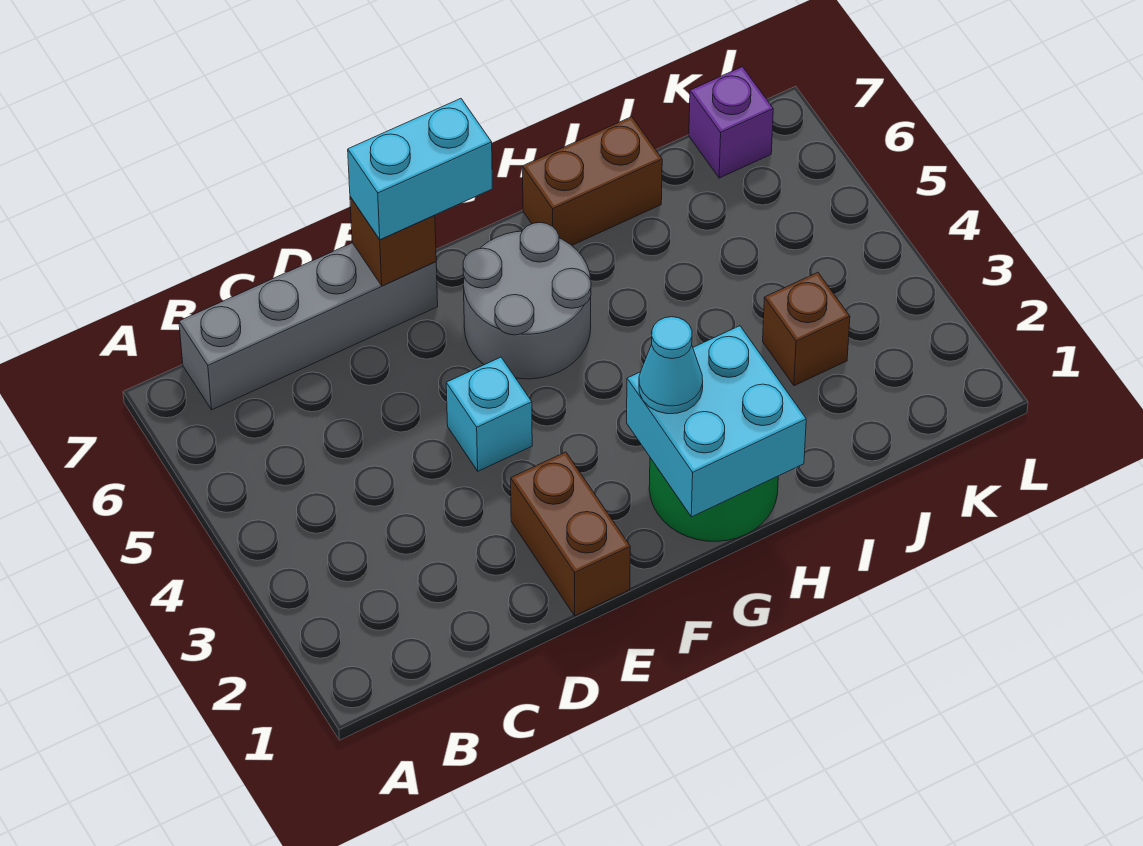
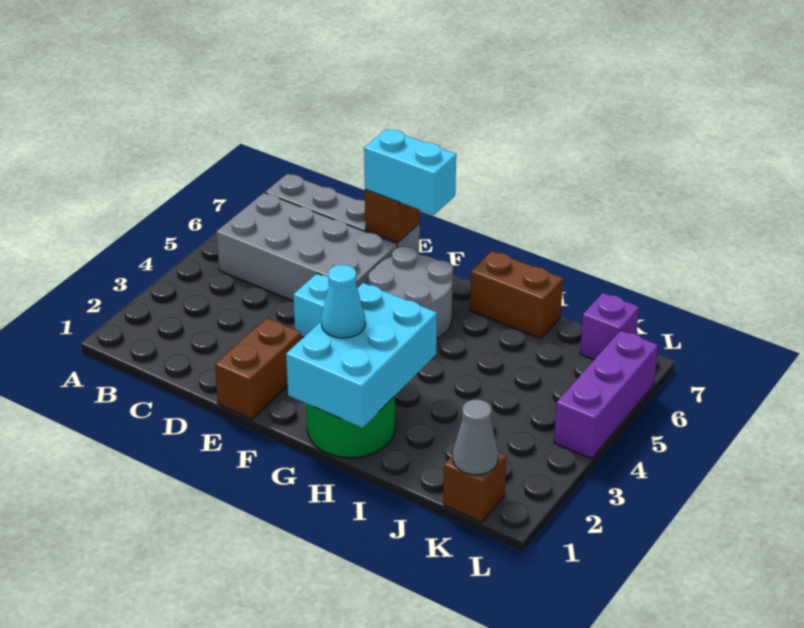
none -> grey brick B5:E6 level 1
cyan brick G1:H2 level 2 -> cyan brick G1:H3 level 2
brown brick J3 level 1 -> brown brick K1 level 1
none -> grey cone K1 level 2
none -> purple brick L4:L6 level 1

